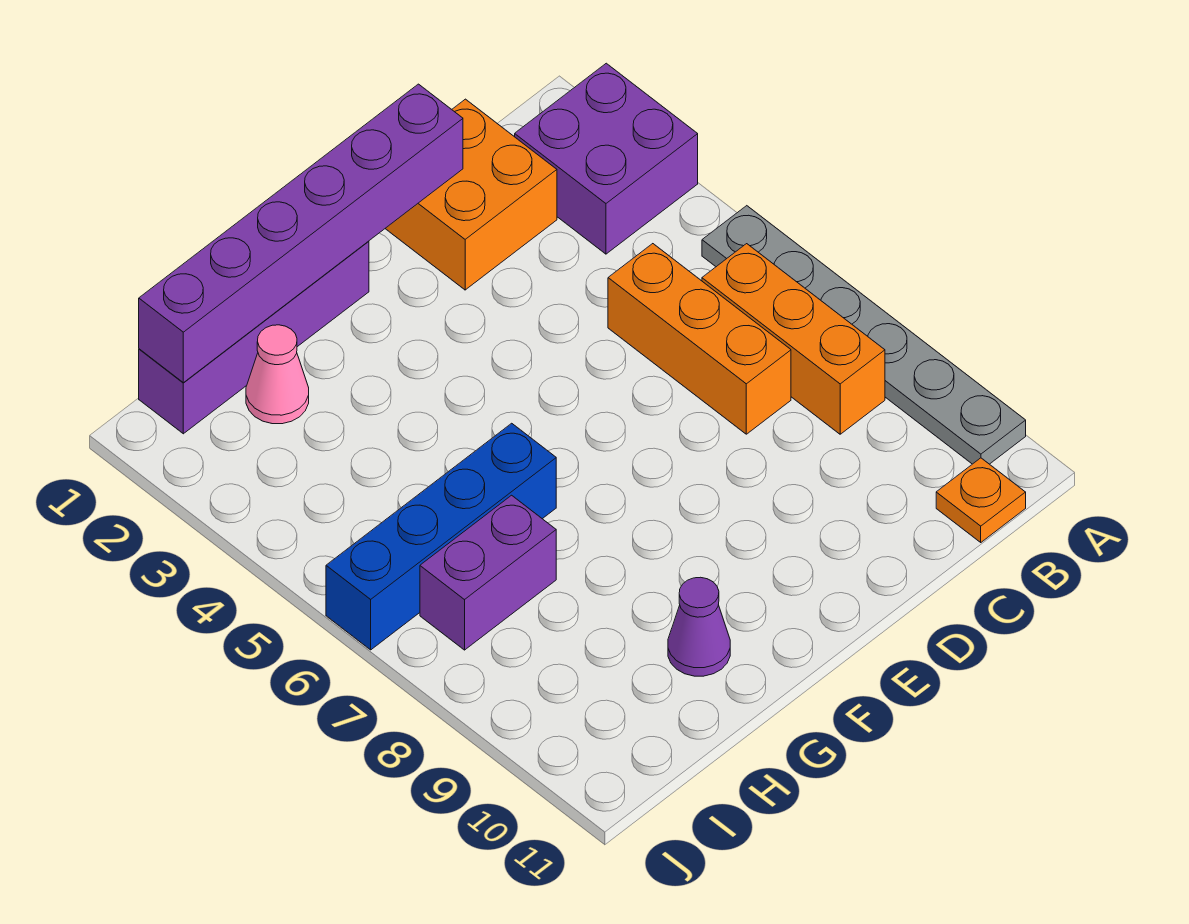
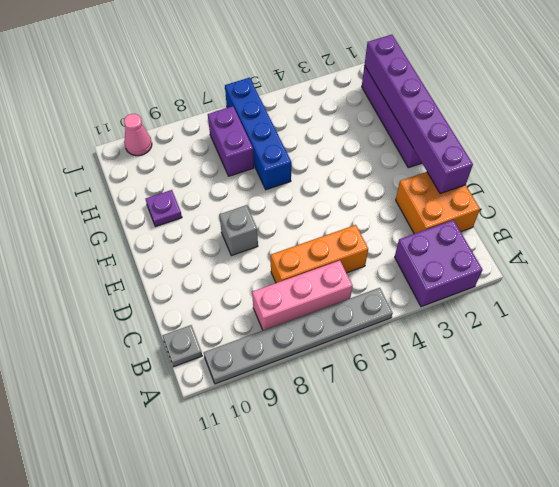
orange brick B6:B8 level 1 -> pink brick B6:B8 level 1
orange plate B11 level 1 -> grey plate B11 level 1
none -> grey brick E8 level 1
purple cone G10 level 1 -> purple plate G10 level 1
pink cone H2 level 1 -> pink cone J10 level 1

